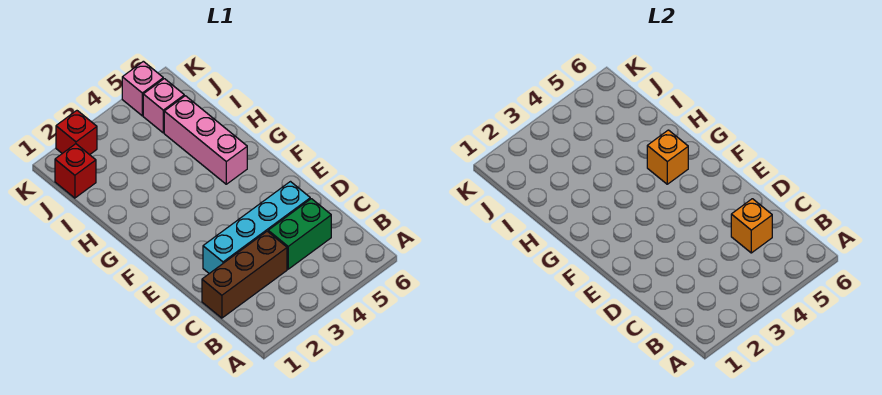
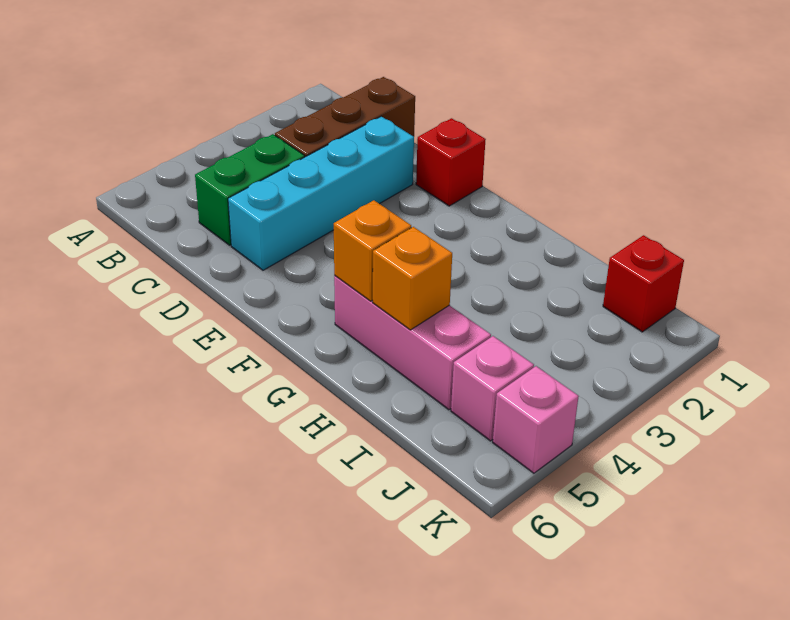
orange brick C5 level 2 -> orange brick H5 level 2
red brick K2 level 1 -> red brick E1 level 1

